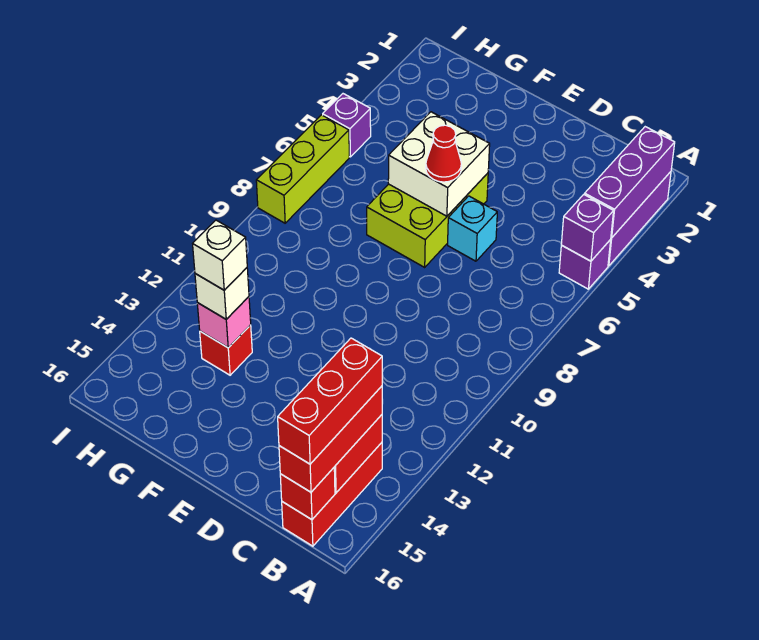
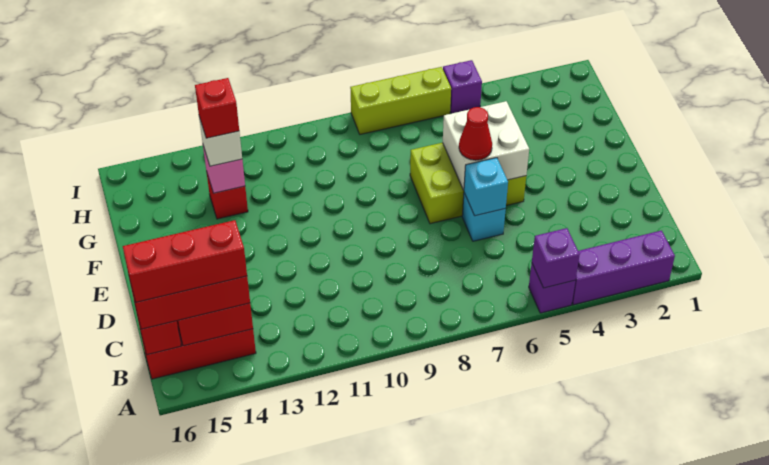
purple brick A2:A4 level 2 -> none
none -> cyan brick D6 level 2
white brick G13 level 4 -> red brick G13 level 4

